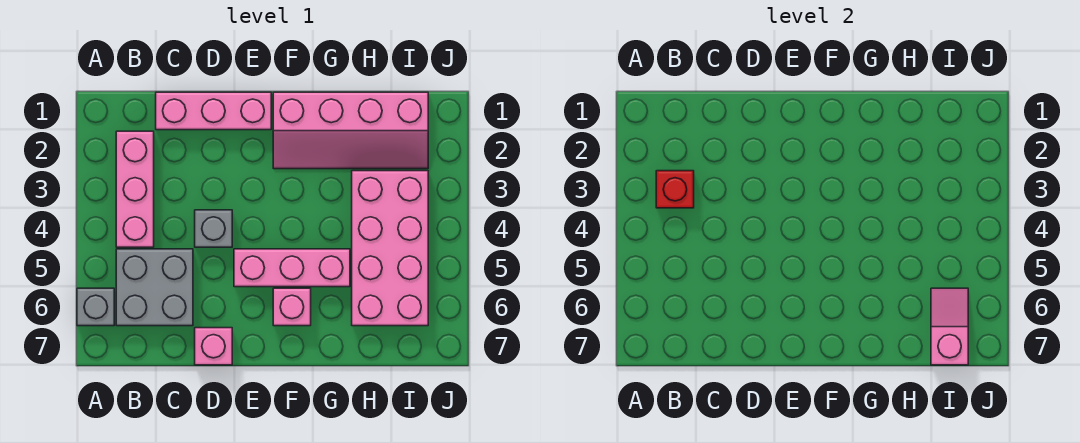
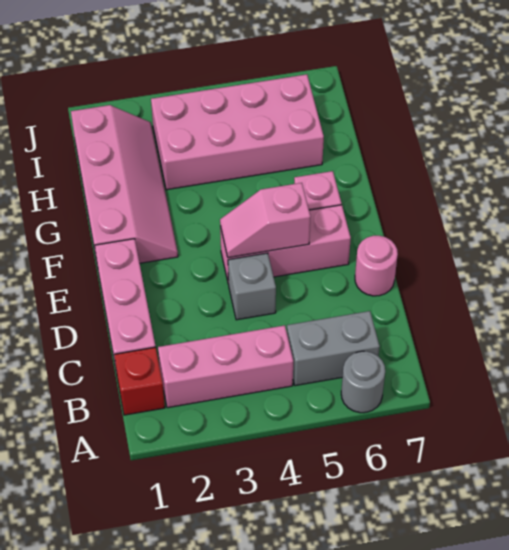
grey brick A6 level 1 -> grey round brick A6 level 1
red brick B3 level 2 -> red brick B1 level 1
grey brick B5:C6 level 1 -> grey brick B5:B6 level 1
pink brick D7 level 1 -> pink round brick D7 level 1
pink brick E5:G5 level 1 -> pink brick E4:E6 level 1
pink slope I6:I7 level 2 top 7 -> pink slope E4:E5 level 2 top 5

